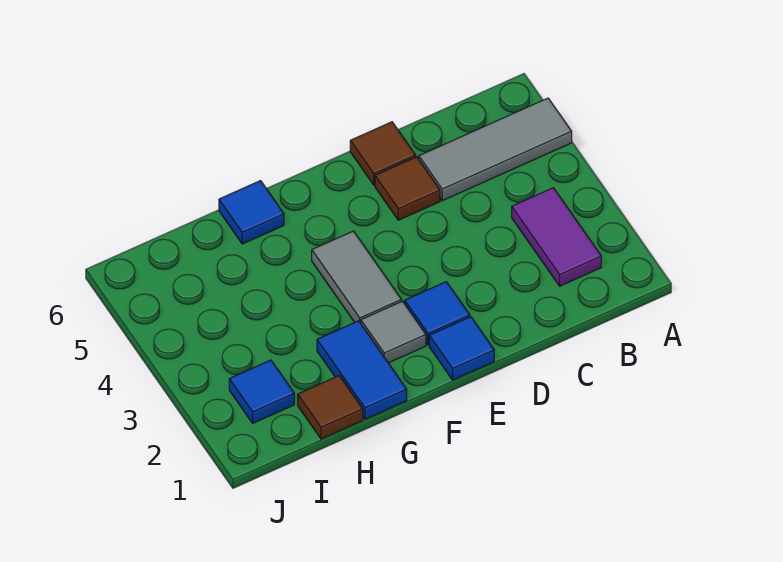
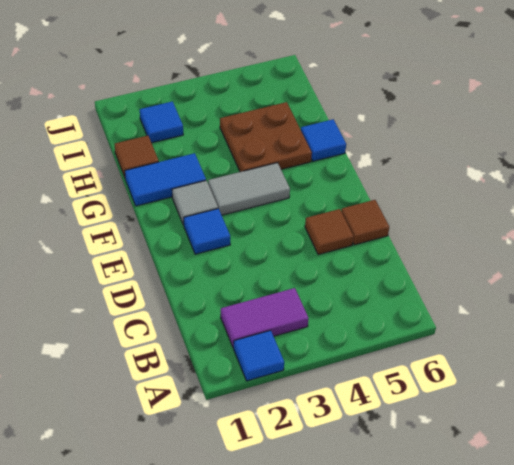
grey tile A5:C5 level 1 -> none
blue tile E1 level 1 -> blue tile A2 level 1
none -> brown plate G4:H5 level 1

